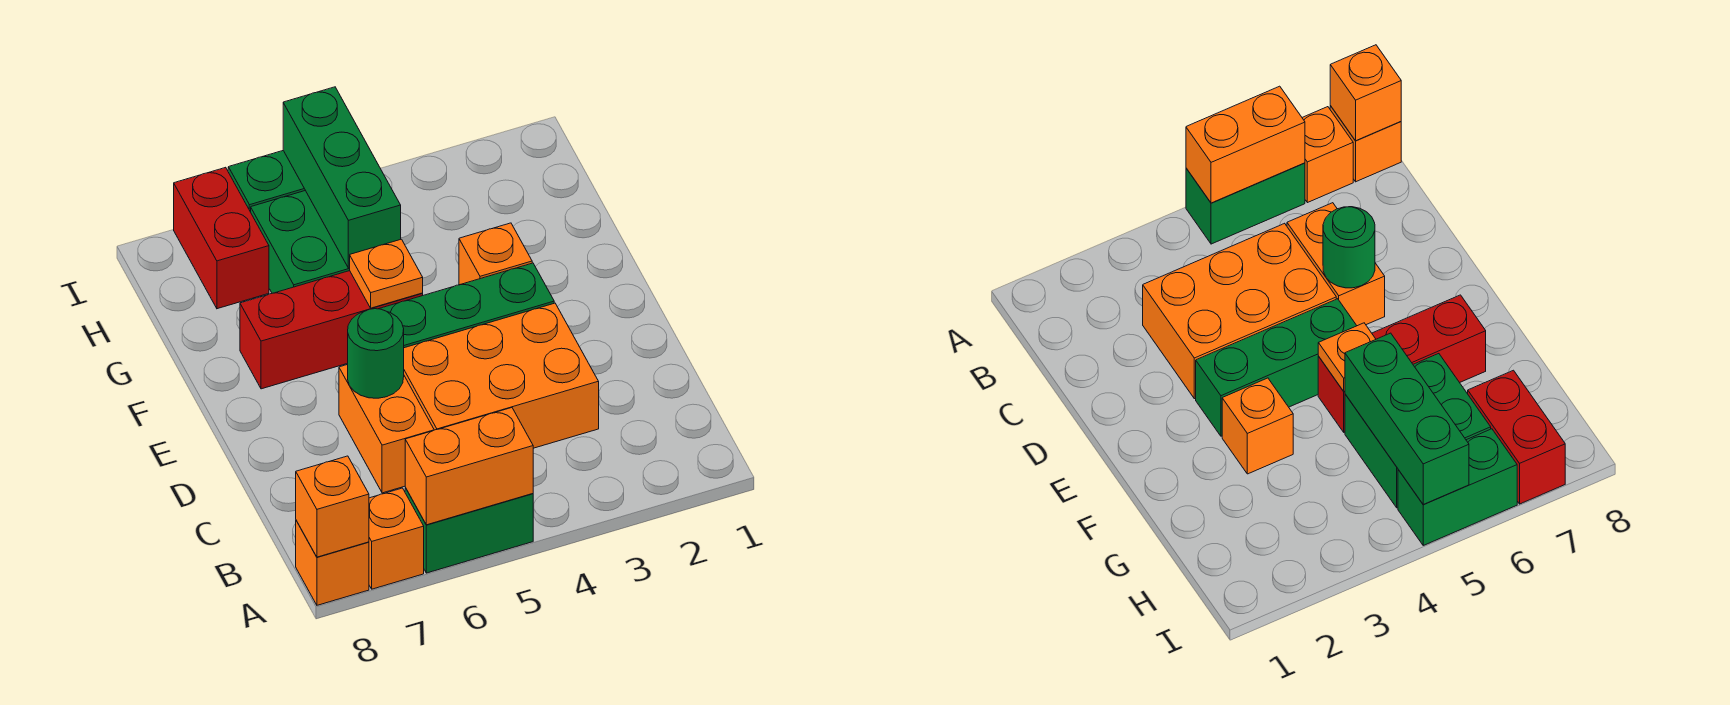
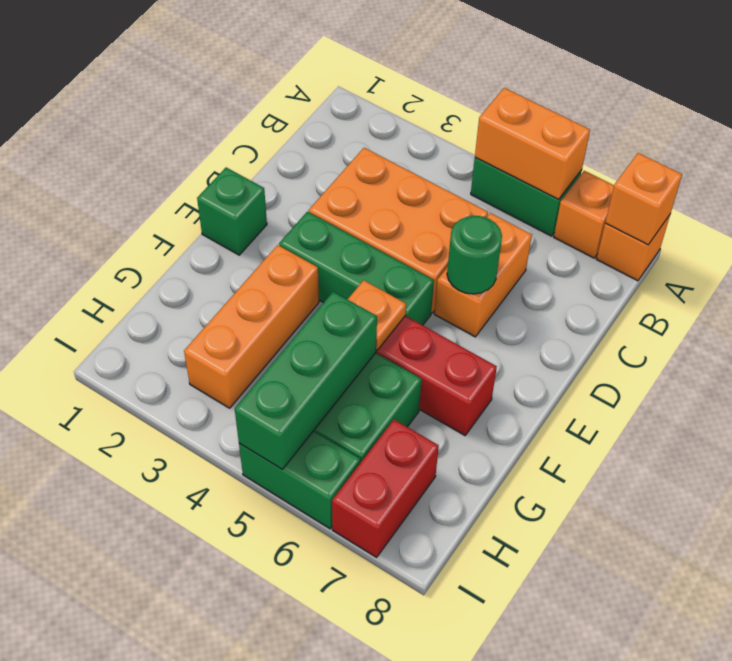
none -> green brick E1 level 1
orange brick F3 level 1 -> orange brick F3:H3 level 1

